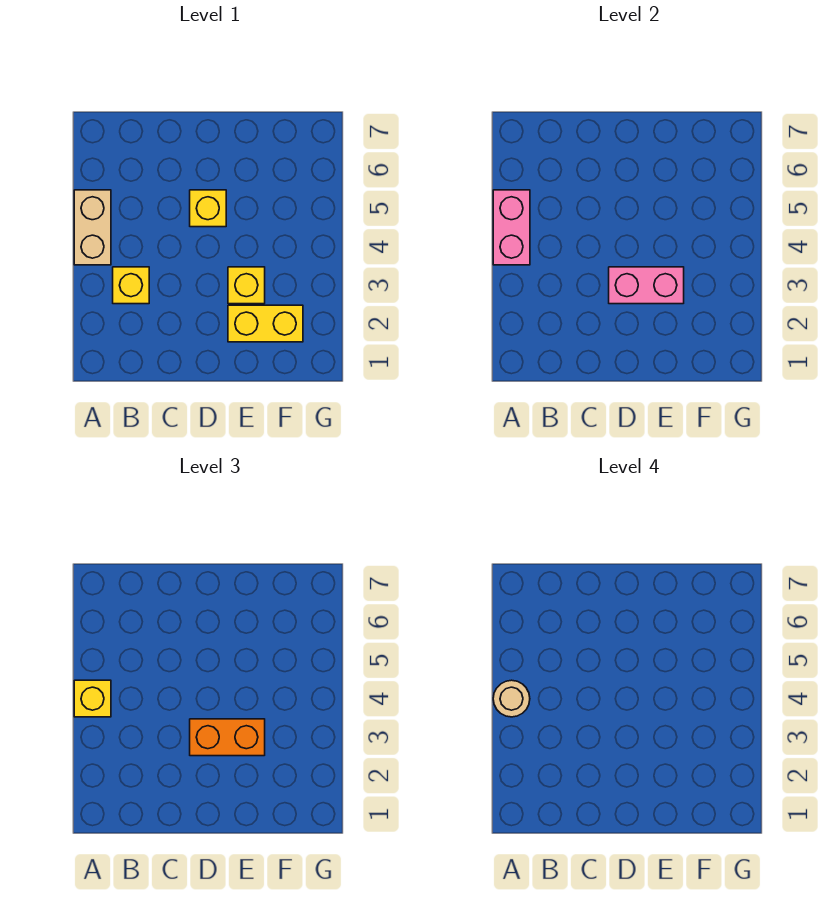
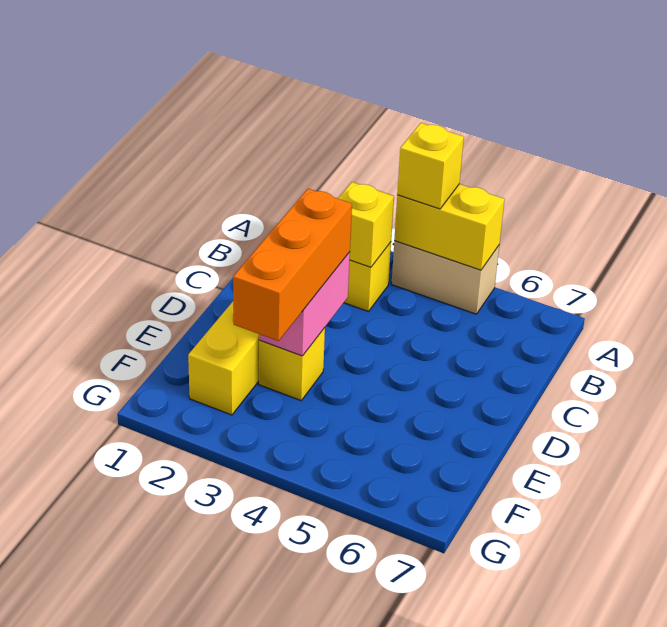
pink brick A4:A5 level 2 -> yellow brick A4:A5 level 2
tan round brick A4 level 4 -> none
orange brick D3:E3 level 3 -> orange brick D3:F3 level 3
yellow brick D5 level 1 -> yellow brick B3 level 2

